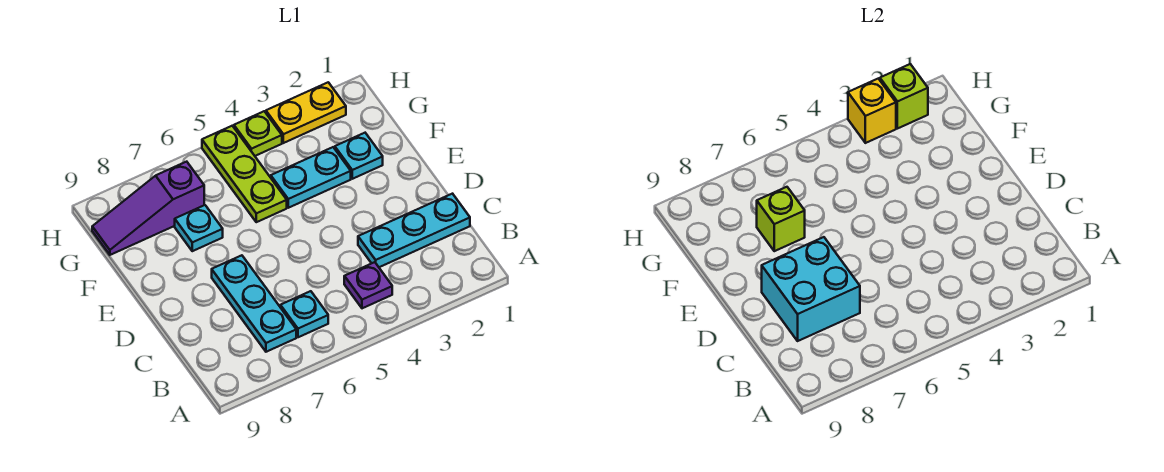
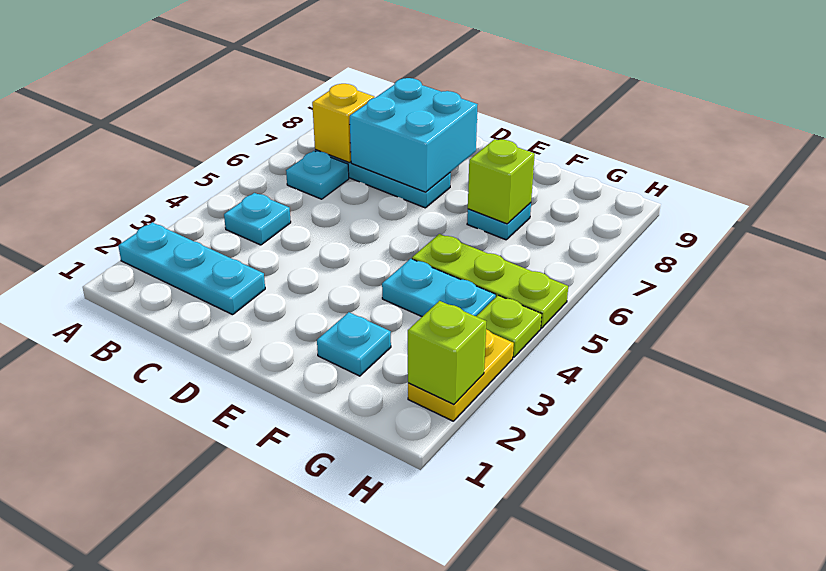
purple plate B4 level 1 -> cyan plate B4 level 1
cyan plate C1:C3 level 1 -> cyan plate A2:C2 level 1
cyan plate F3:F4 level 1 -> cyan plate F4:G4 level 1
purple slope G7:G9 level 1 top 7 -> none
yellow brick H3 level 2 -> yellow brick B7 level 2

